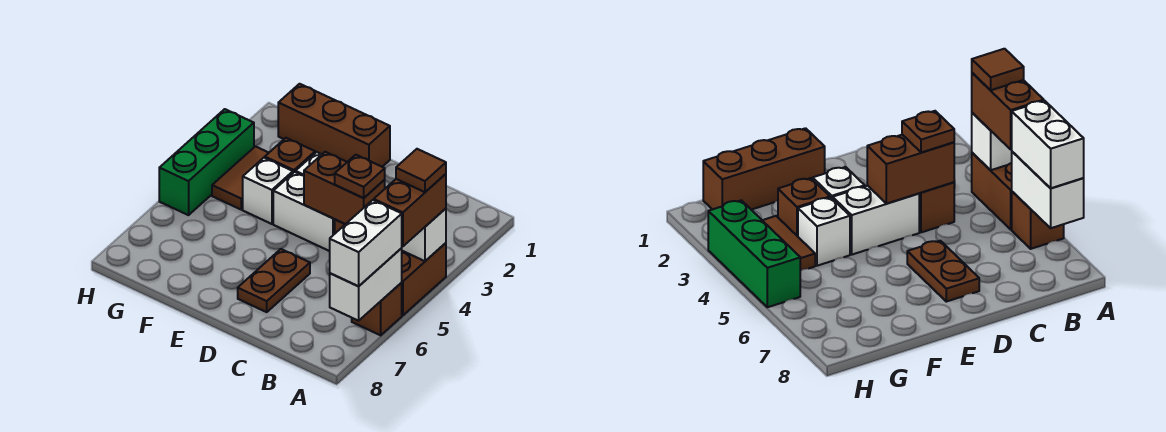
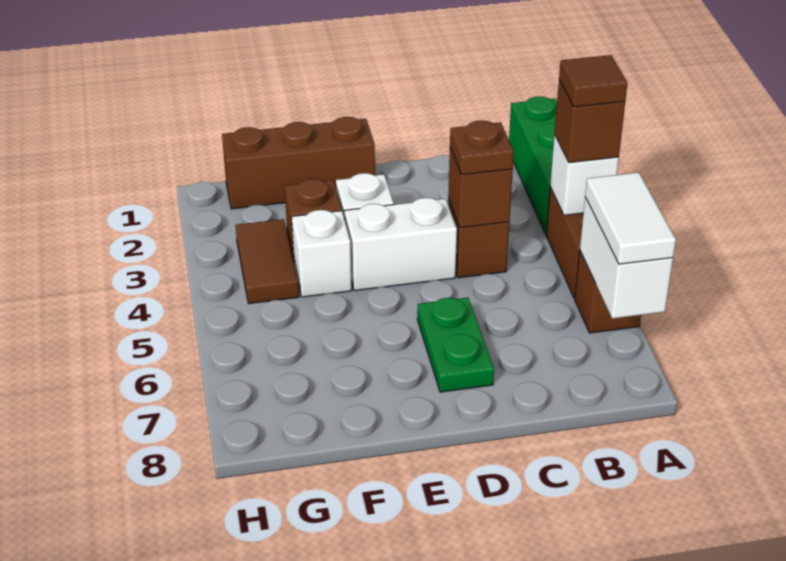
brown brick A4:A5 level 3 -> brown brick A4 level 3
white brick A6:A7 level 3 -> white tile A6:A7 level 3
brown brick C4:D4 level 2 -> brown brick C4 level 2
brown plate D6:D7 level 1 -> green plate D6:D7 level 1
green brick H3:H5 level 1 -> green brick A1:A3 level 1

